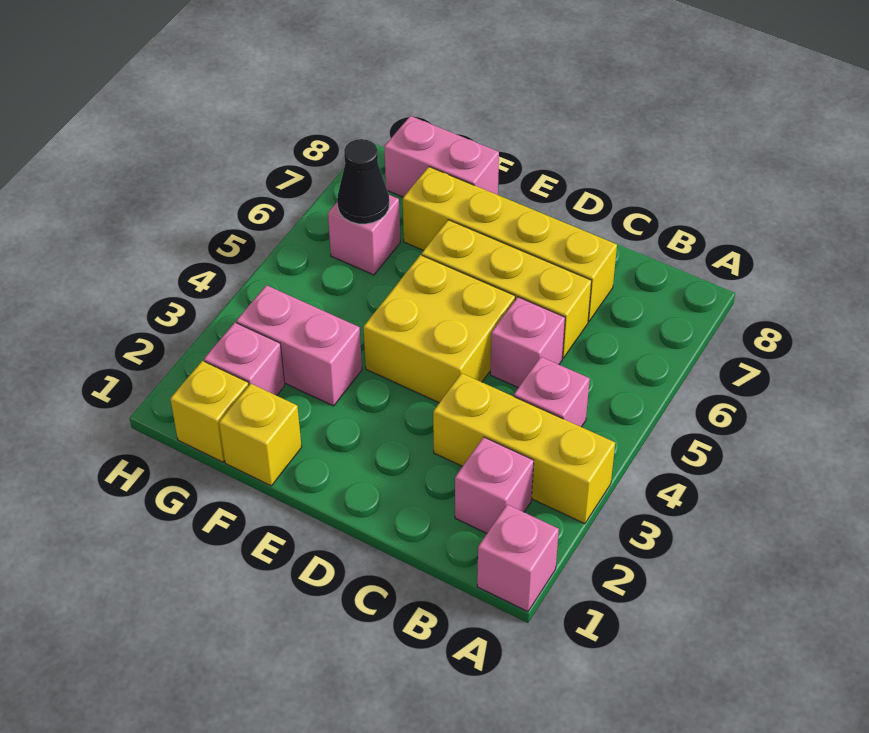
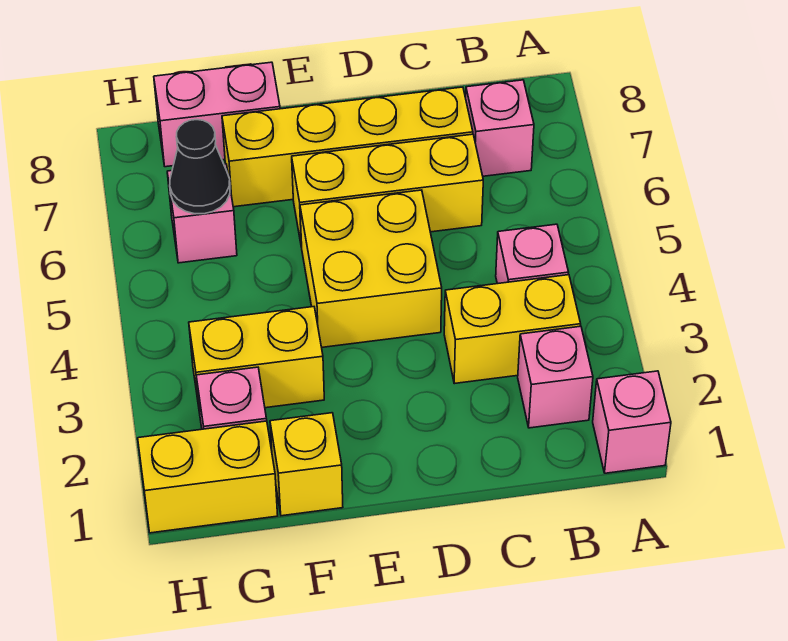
yellow brick A3:C3 level 1 -> yellow brick B3:C3 level 1
pink brick C5 level 1 -> pink brick B7 level 1
pink brick F3:G3 level 1 -> yellow brick F3:G3 level 1
yellow brick G1 level 1 -> yellow brick G1:H1 level 1

